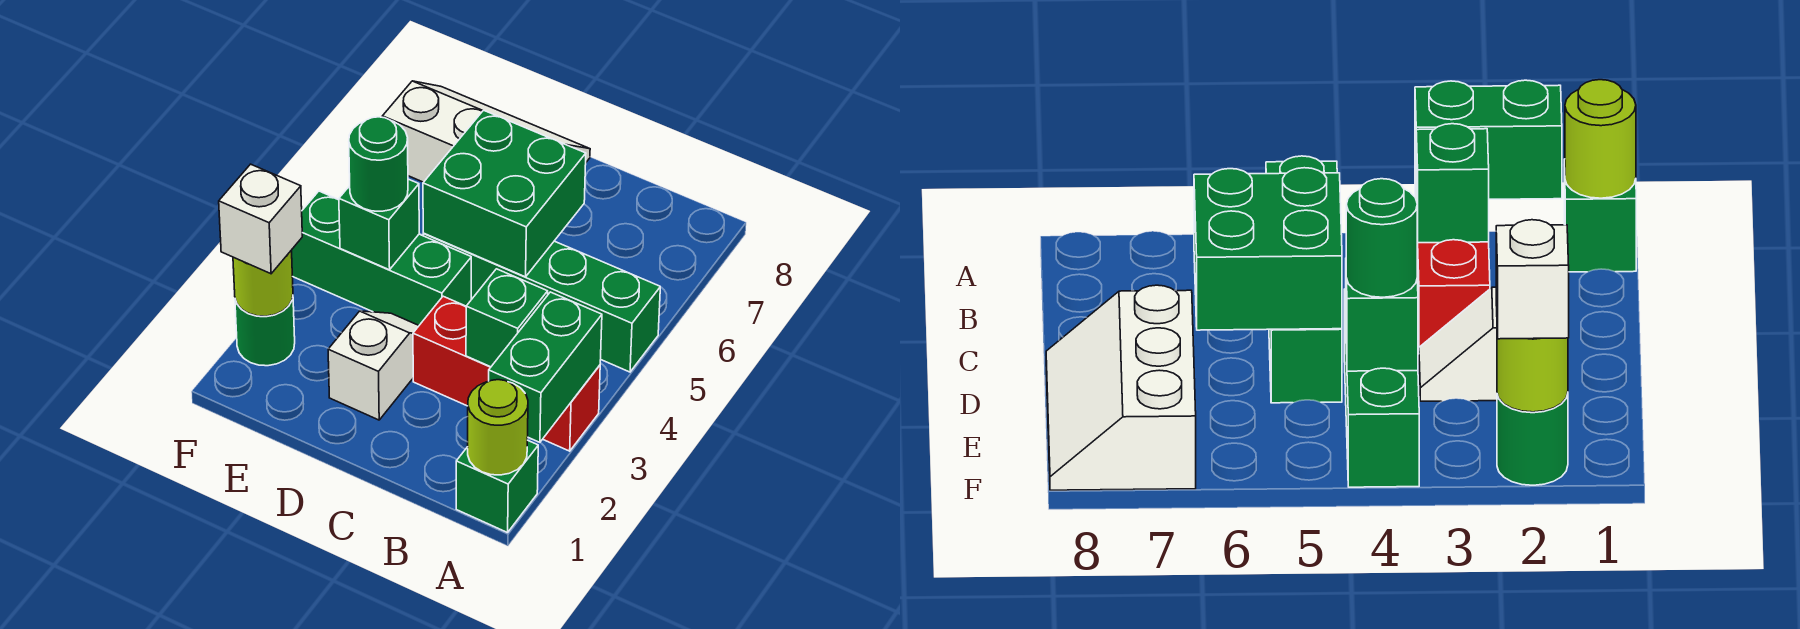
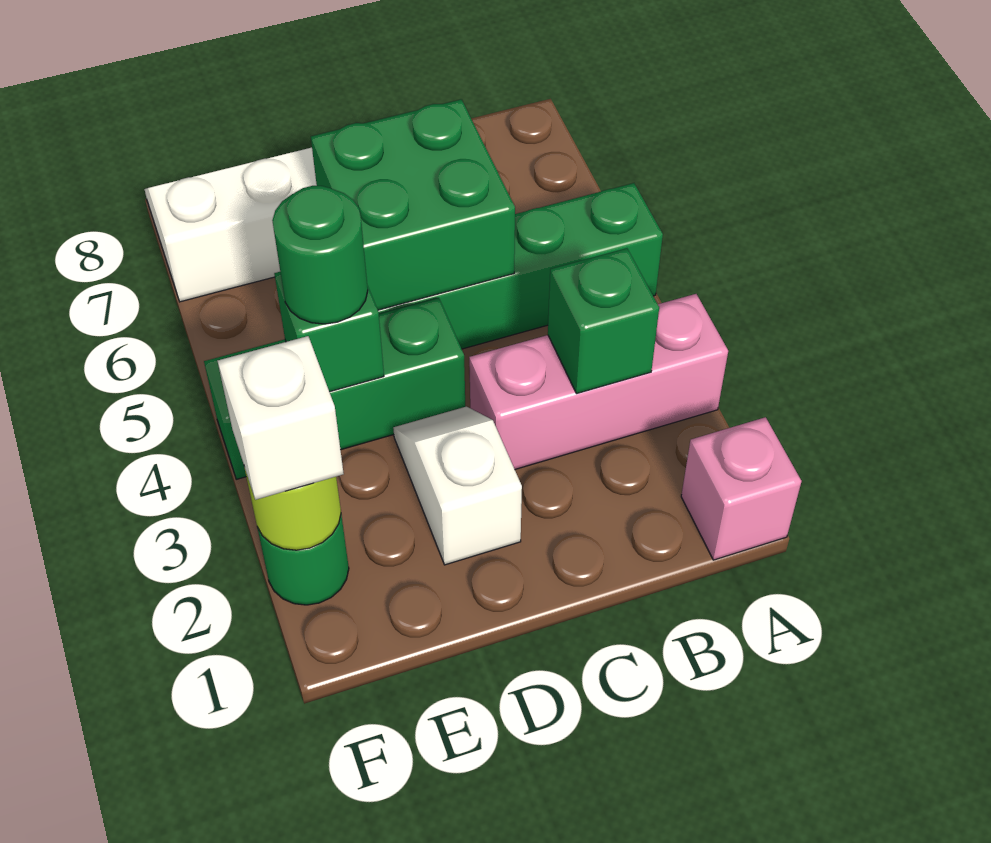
green brick A1 level 1 -> pink brick A1 level 1
lime round brick A1 level 2 -> none
green brick A2:A3 level 2 -> none
red brick A3:C3 level 1 -> pink brick A3:C3 level 1

